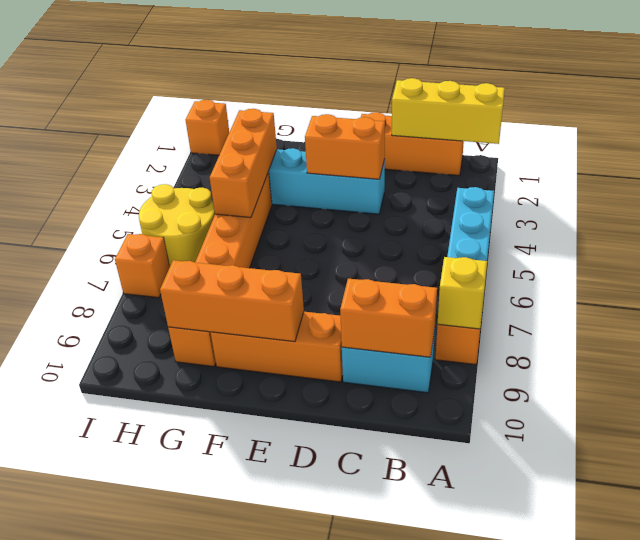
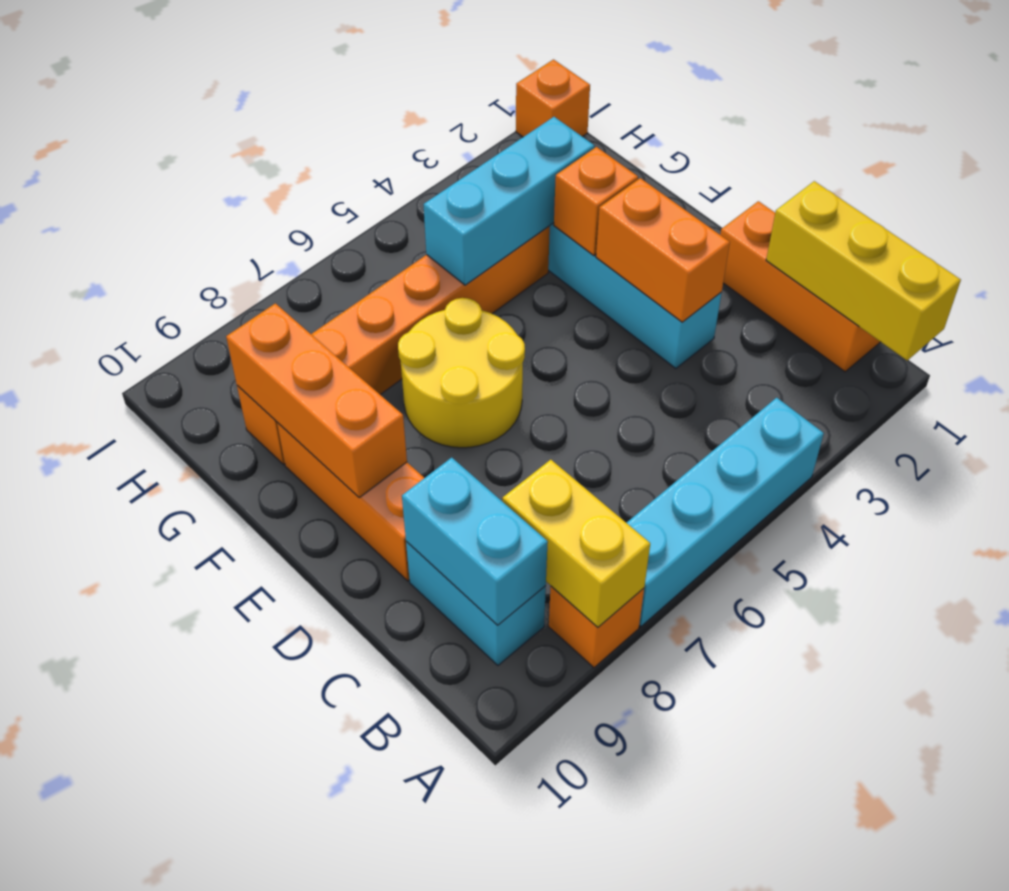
yellow brick A8 level 2 -> yellow brick A8:B8 level 2
orange brick B9:C9 level 2 -> cyan brick B9:C9 level 2
orange brick G3:G5 level 2 -> cyan brick G3:G5 level 2
yellow round brick H5:I6 level 1 -> yellow round brick E6:F7 level 1
orange brick I7 level 1 -> orange brick F3 level 2

